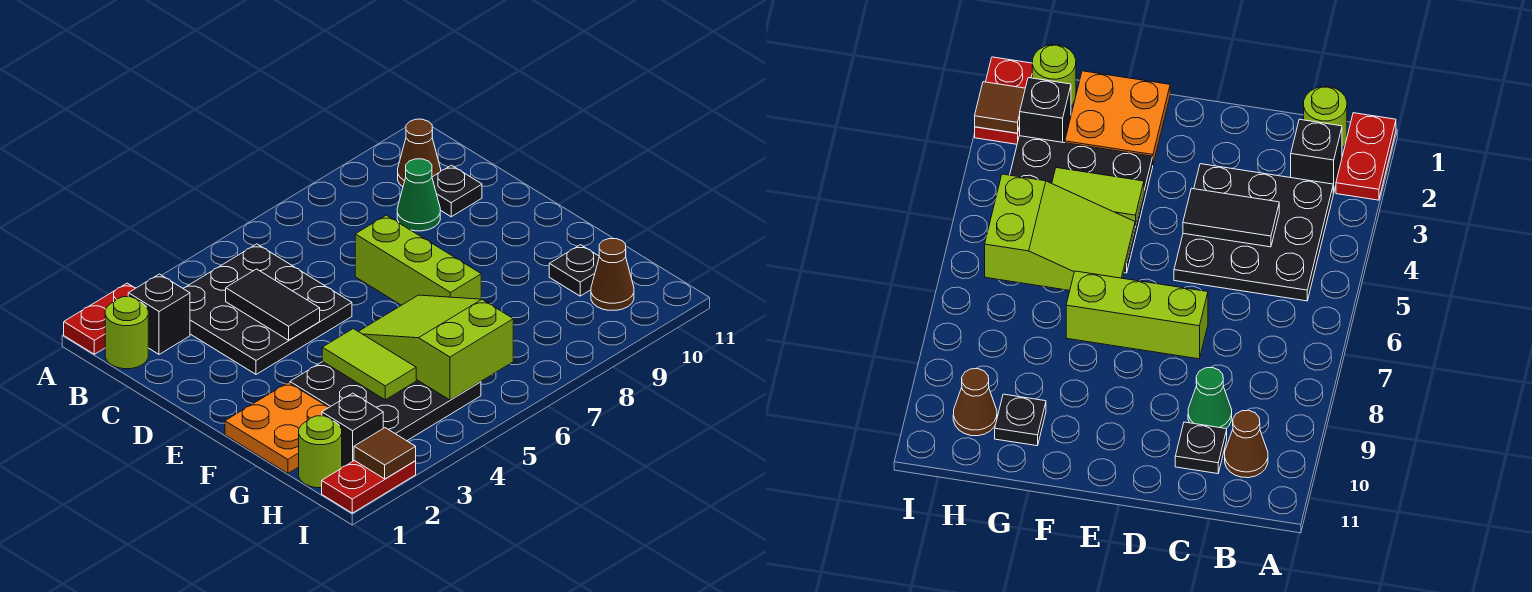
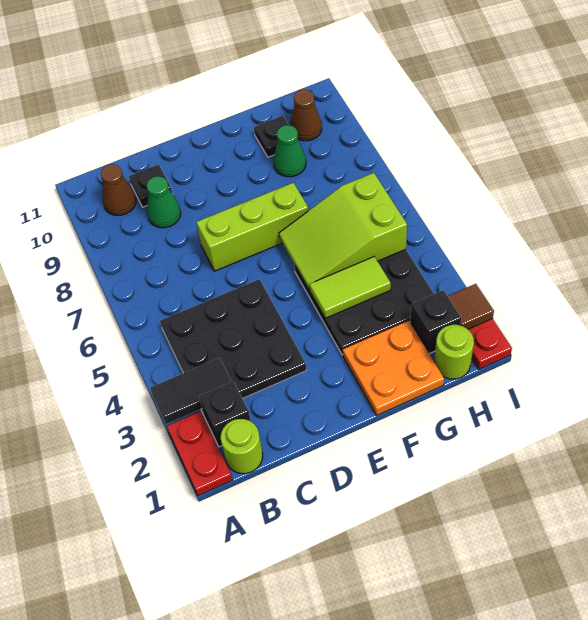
black tile C4:D4 level 2 -> black tile A3:B3 level 2
none -> green cone G9 level 1

